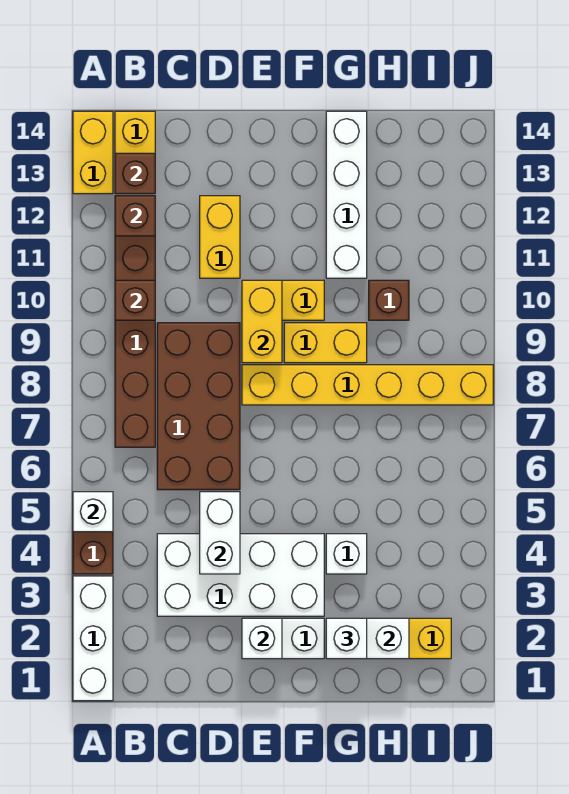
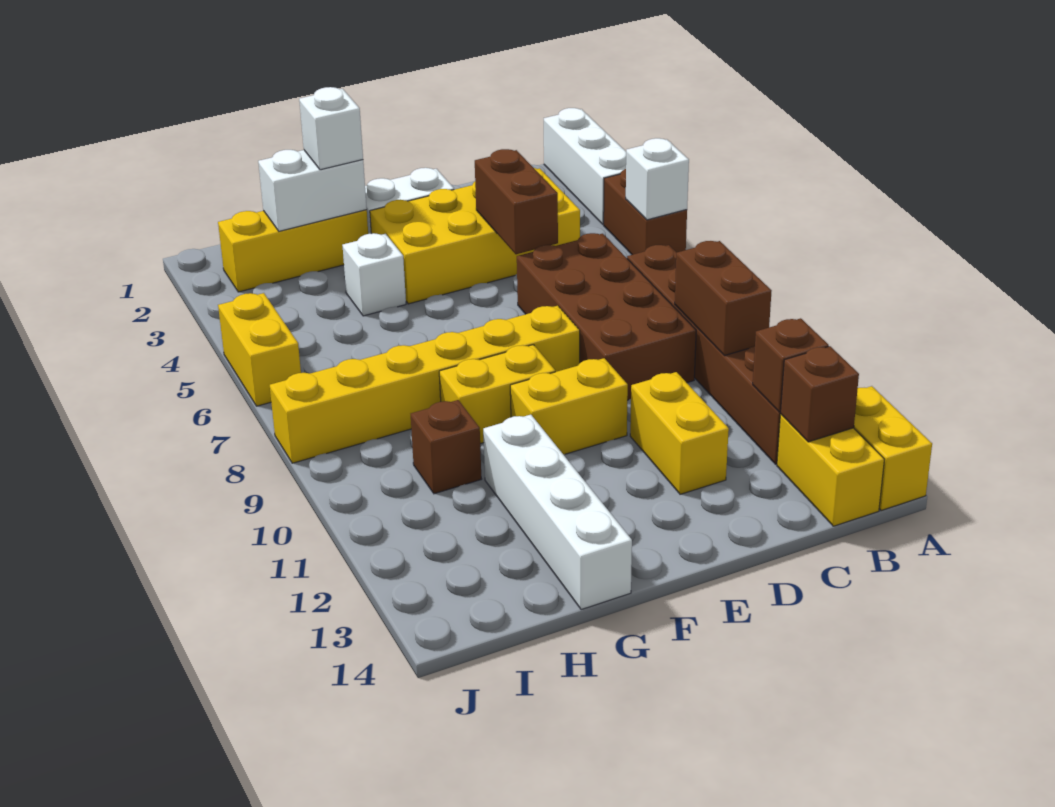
brown brick B10 level 2 -> brown brick B9:B10 level 2
white brick C3:F4 level 1 -> yellow brick C3:F4 level 1
white brick D4:D5 level 2 -> brown brick D4:D5 level 2
white brick E2 level 2 -> none
yellow brick E9:E10 level 2 -> yellow brick J5:J6 level 1

